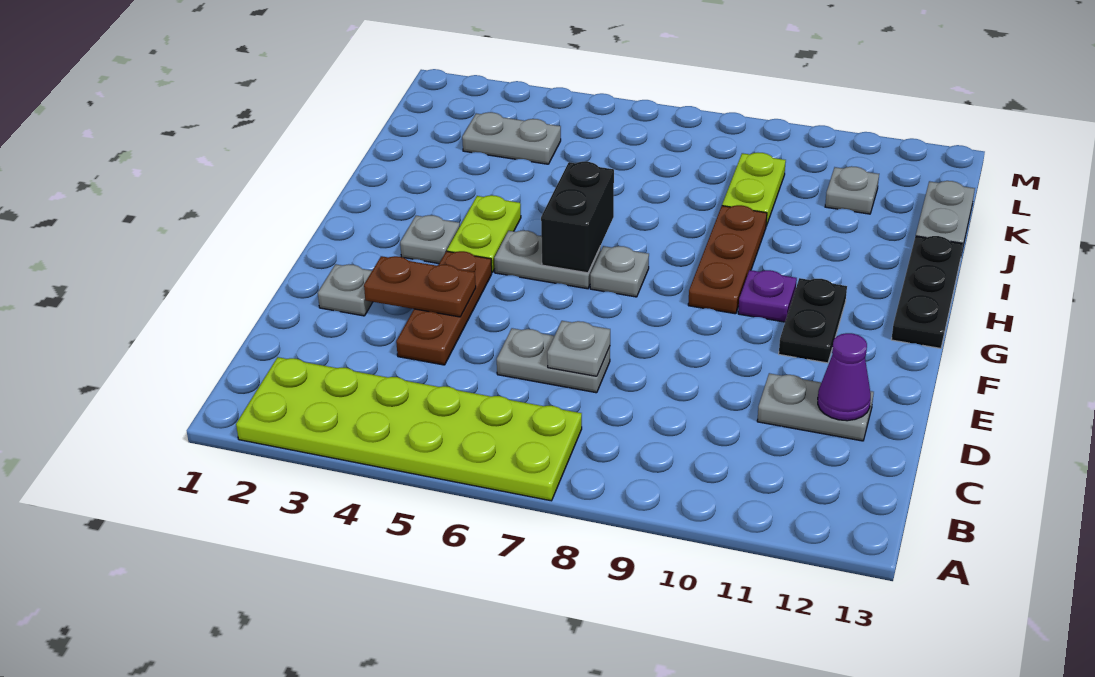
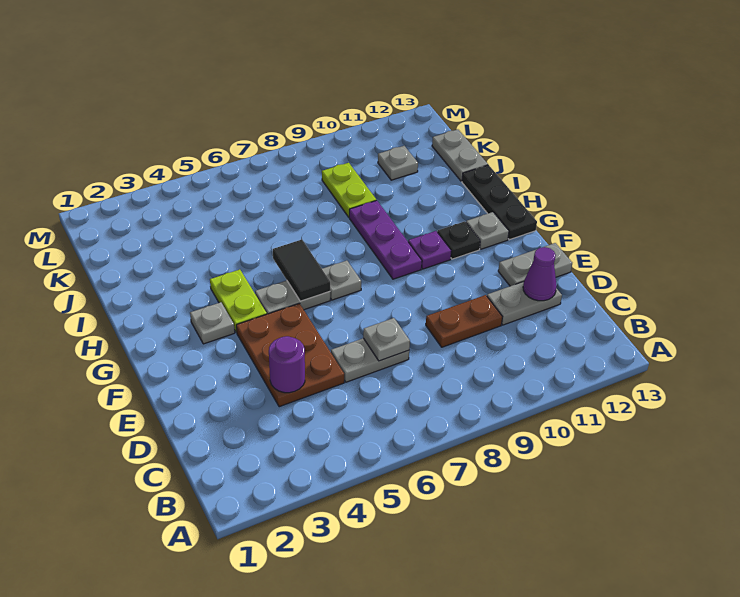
lime plate A2:B7 level 1 -> none
brown plate D4:F4 level 1 -> brown plate D4:F5 level 1
none -> purple round brick D4 level 2
grey plate E2 level 1 -> grey plate G12 level 1
brown plate E3:E4 level 2 -> brown plate D9:D10 level 1
black plate F11:G11 level 1 -> black plate G11 level 1
black brick G6:H6 level 2 -> black tile G6:H6 level 2
brown plate G9:I9 level 1 -> purple plate G9:I9 level 1
grey plate K3:K4 level 1 -> grey plate E12:E13 level 1

